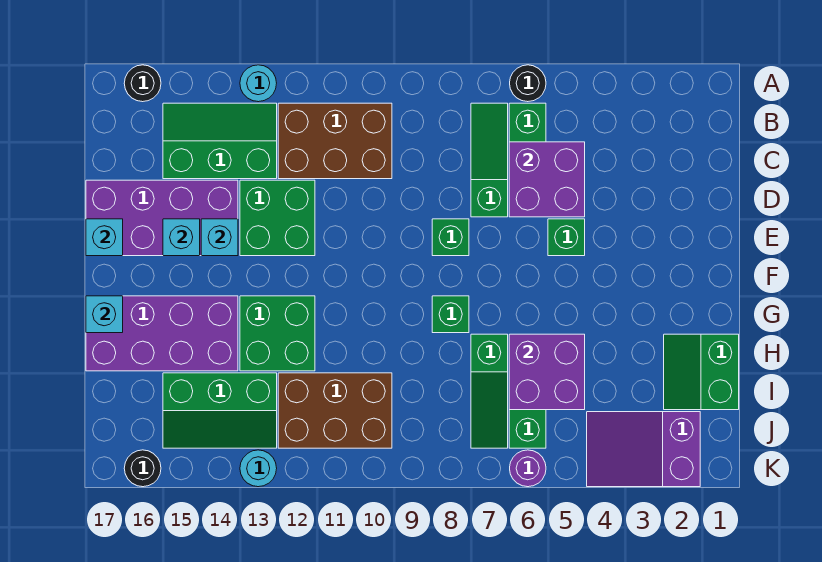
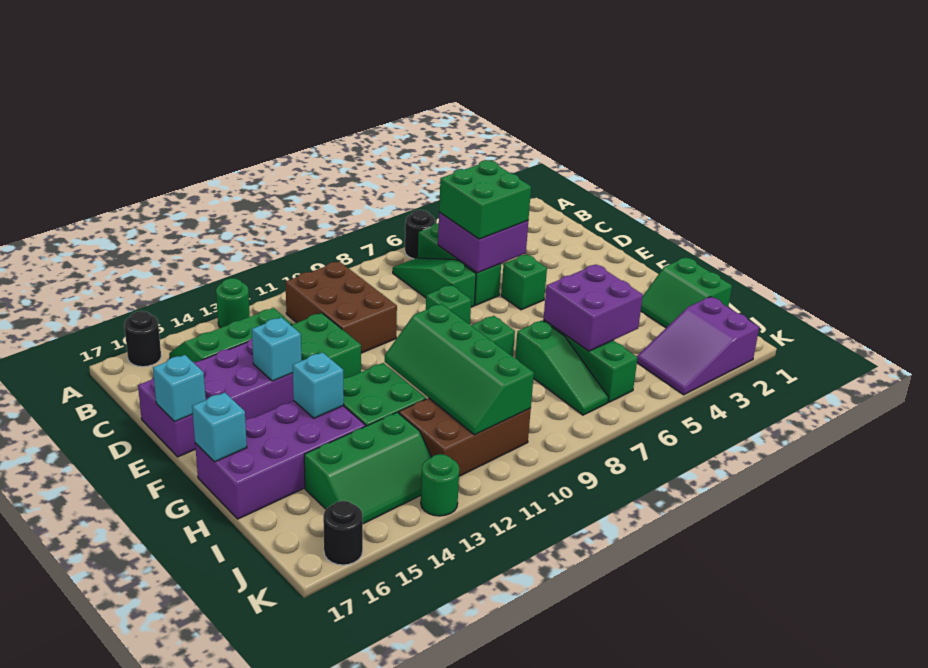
cyan round brick A13 level 1 -> green round brick A13 level 1
brown brick B10:C12 level 1 -> brown brick B10:D11 level 1
none -> green brick C5:D6 level 3
cyan brick E15 level 2 -> cyan brick G14 level 2
none -> green slope G10:J11 level 2 top 10
purple round brick K6 level 1 -> none
cyan round brick K13 level 1 -> green round brick K13 level 1

